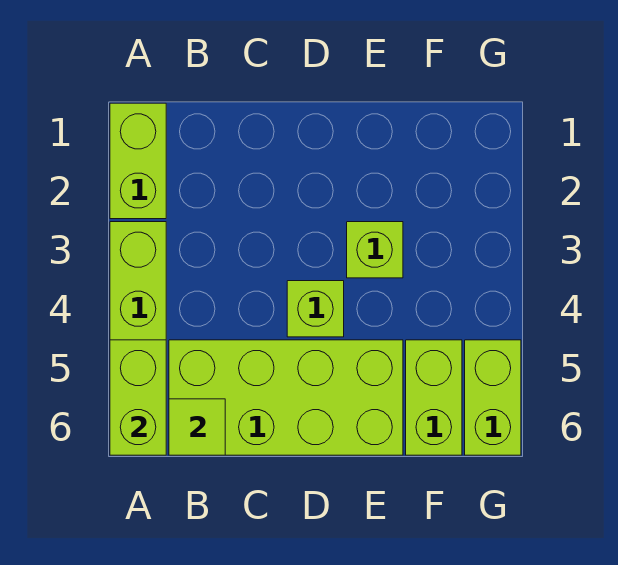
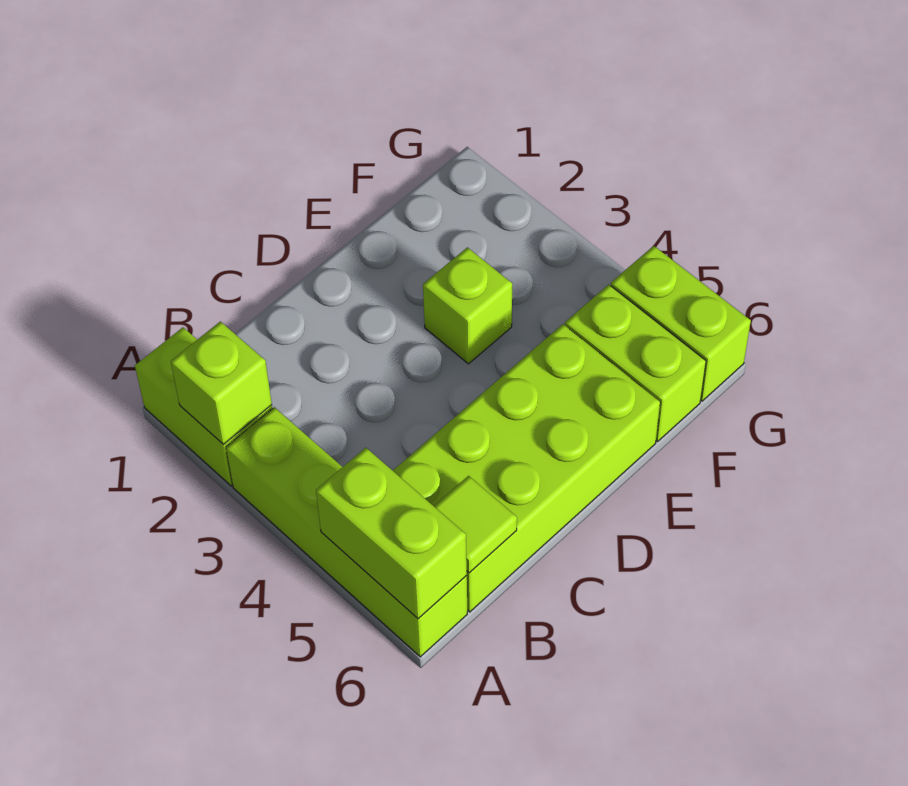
lime brick D4 level 1 -> lime brick A2 level 2

